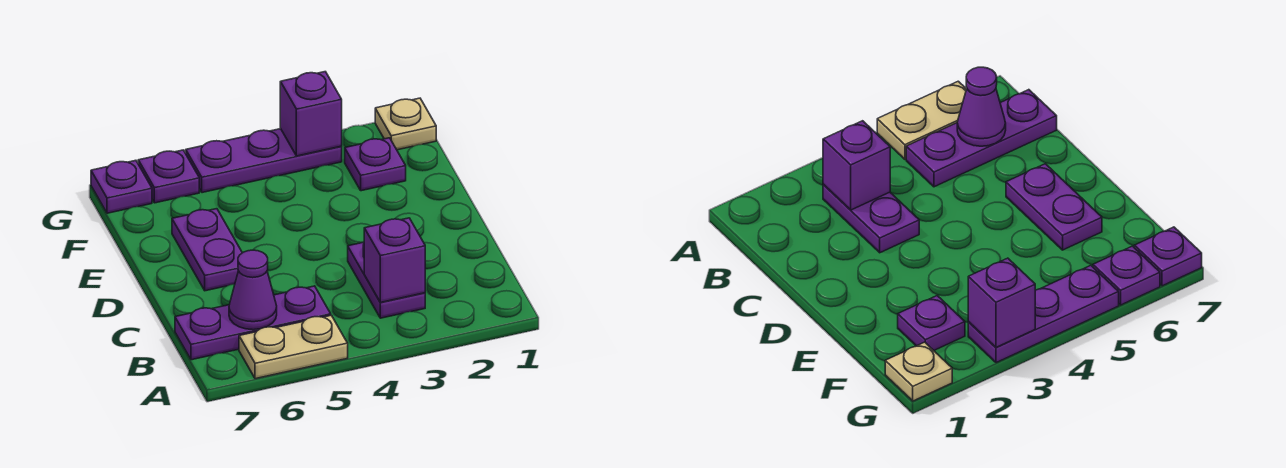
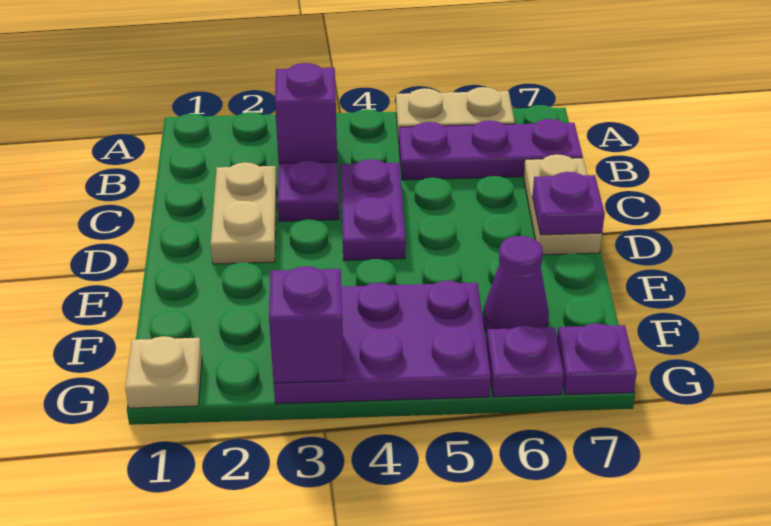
purple cone B6 level 2 -> purple cone F6 level 1
none -> tan plate C2:D2 level 1
none -> tan plate C7:D7 level 1
purple plate D6:E6 level 1 -> purple plate C4:D4 level 1
purple plate F2 level 1 -> purple plate D7 level 2
purple plate G3:G5 level 1 -> purple plate F3:G5 level 1

